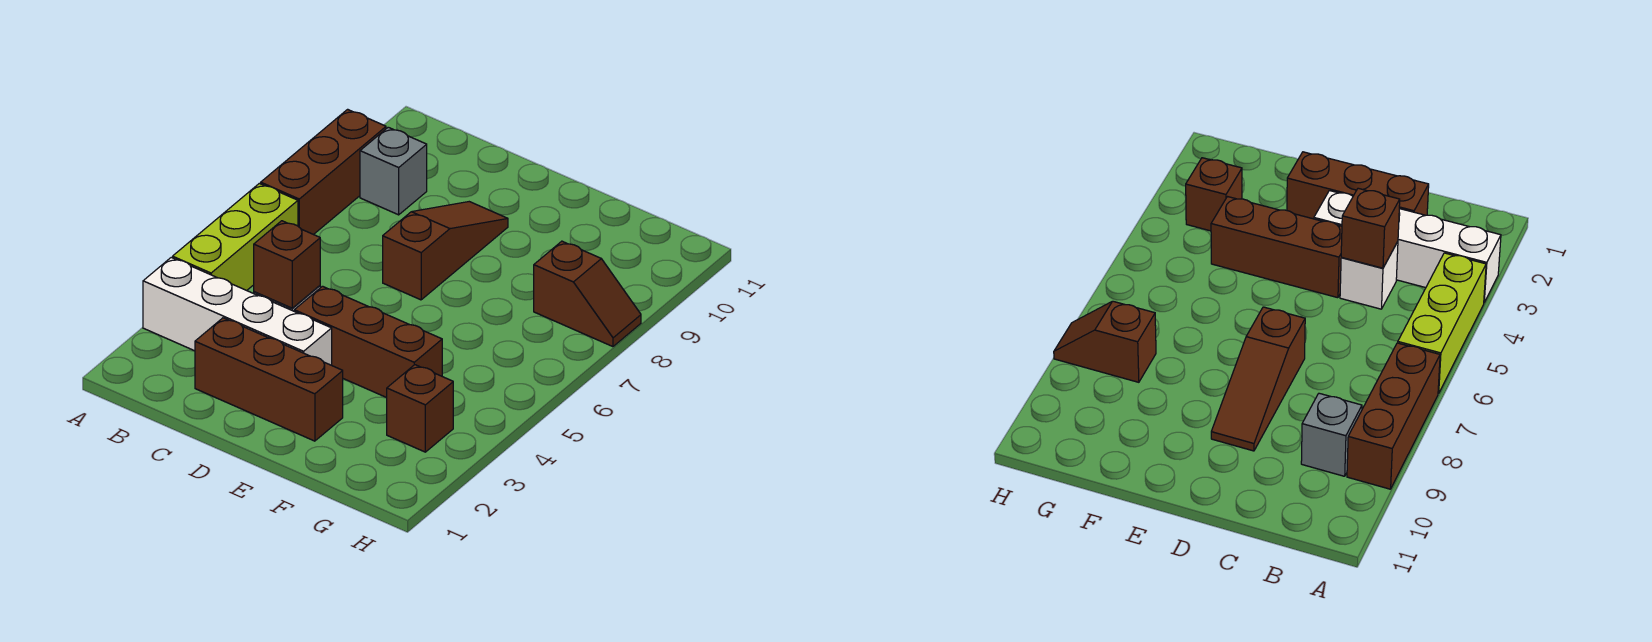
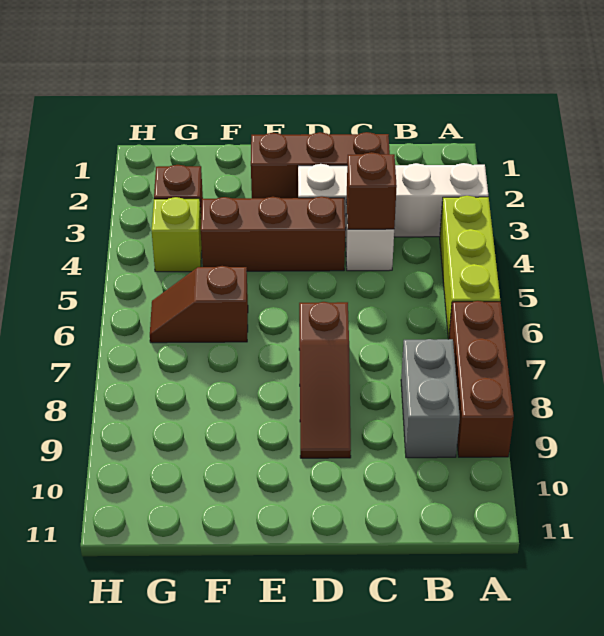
grey brick B9 level 1 -> grey brick B8:B9 level 1
none -> lime brick G4 level 1
brown slope G8:H8 level 1 top G -> brown slope F6:G6 level 1 top F

